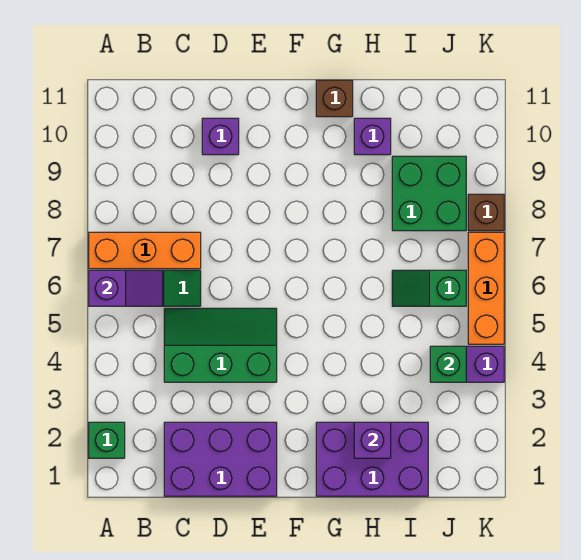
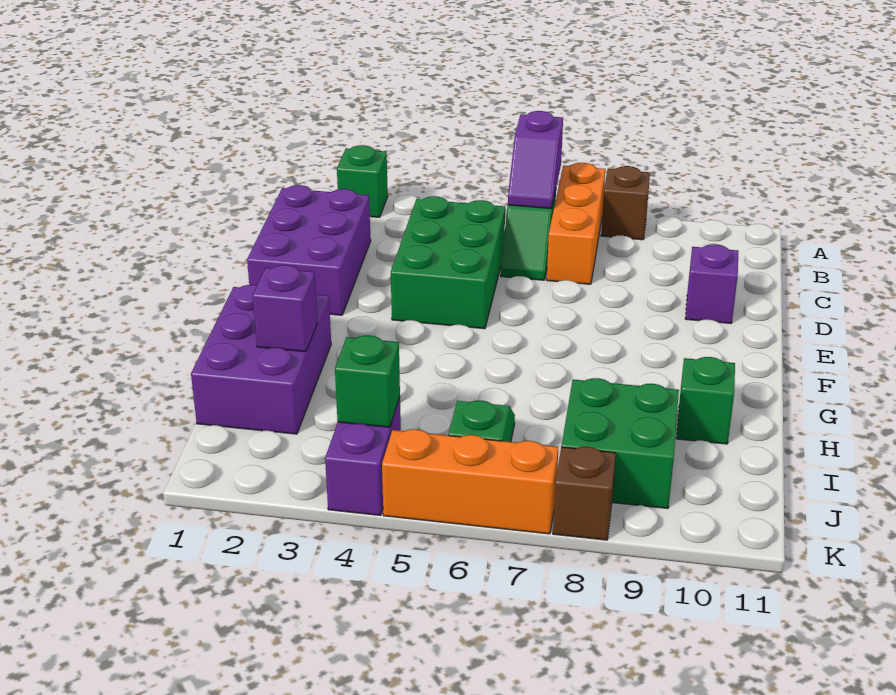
green slope C4:E5 level 1 top 4 -> green brick C4:E5 level 1
brown brick G11 level 1 -> brown brick A8 level 1
purple brick H10 level 1 -> green brick H10 level 1

